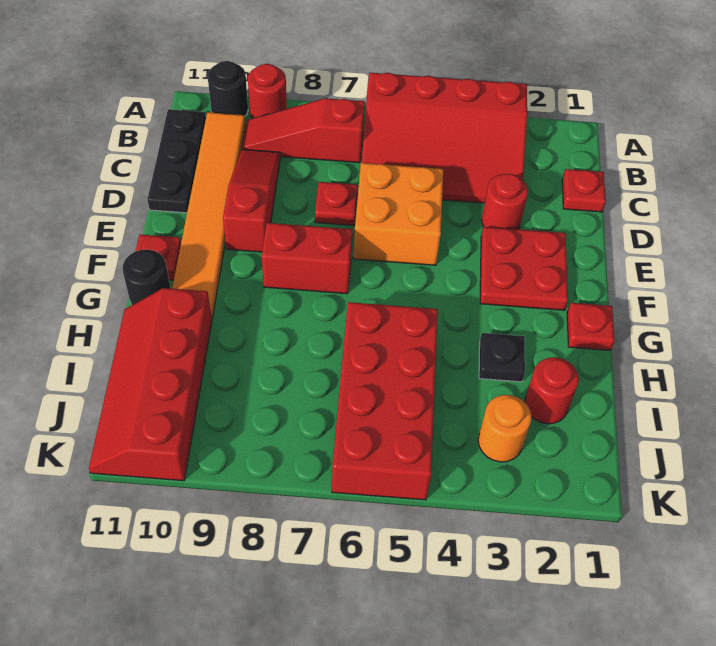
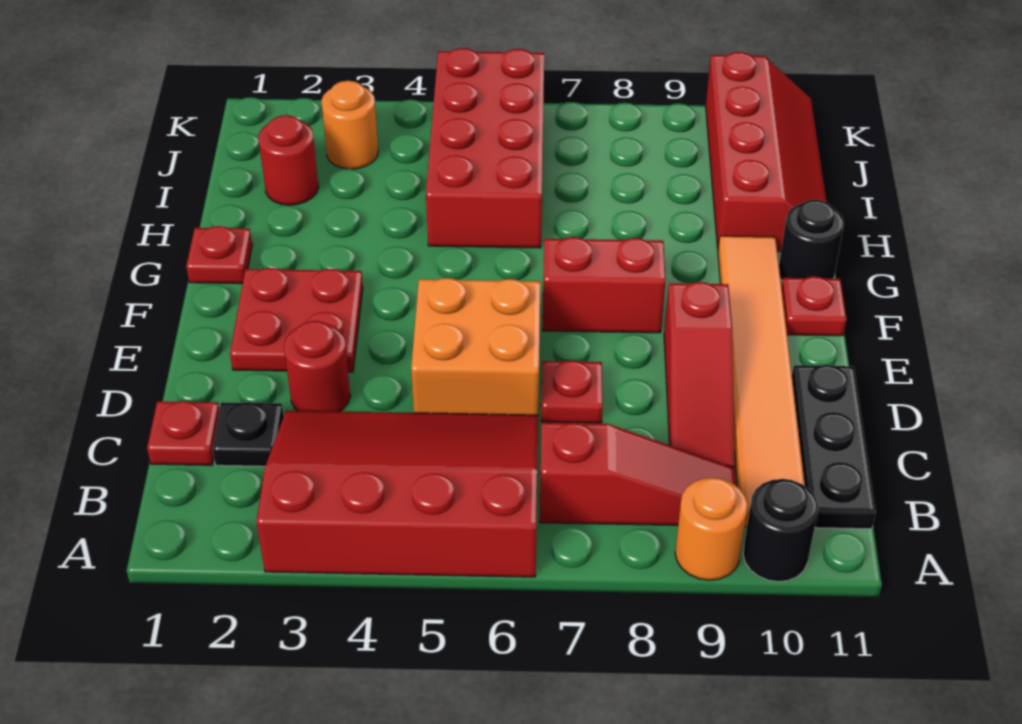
red round brick A9 level 1 -> orange round brick A9 level 1
black plate H3 level 1 -> black plate C2 level 1

